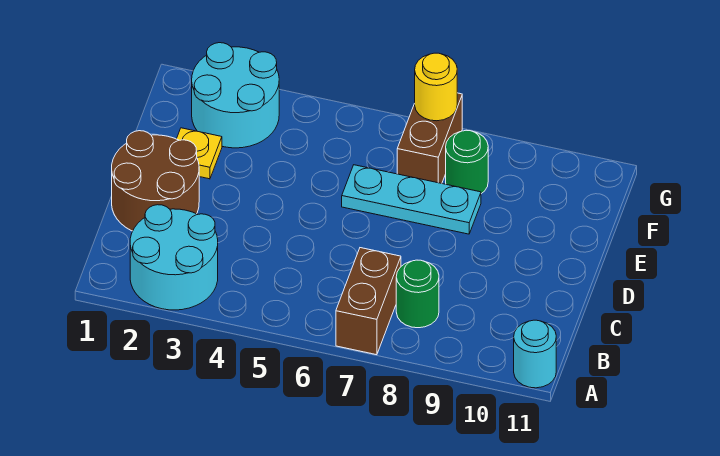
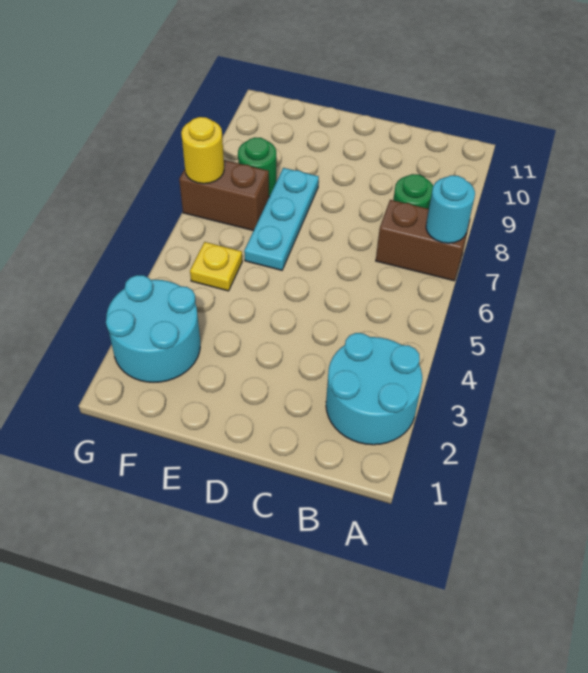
cyan round brick A11 level 1 -> cyan round brick A7 level 2
brown round brick C1:D2 level 1 -> none
yellow plate E2 level 1 -> yellow plate F5 level 1

